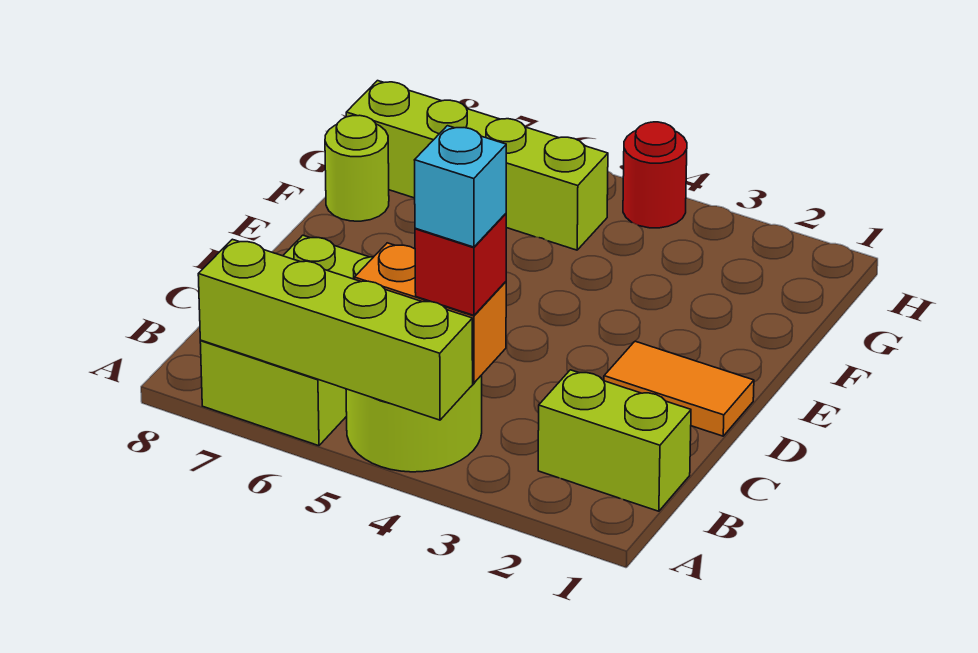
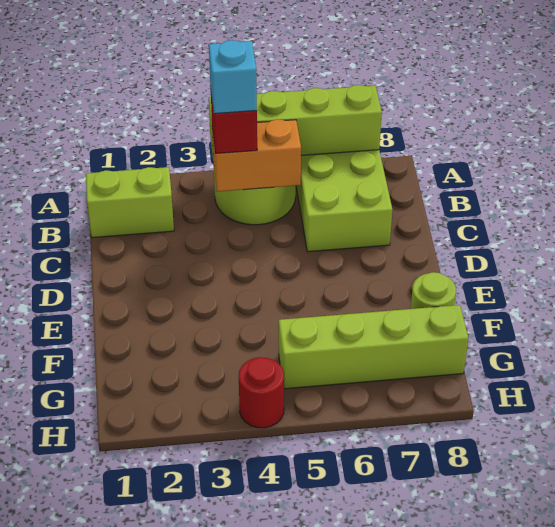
orange tile D1:D2 level 1 -> none

